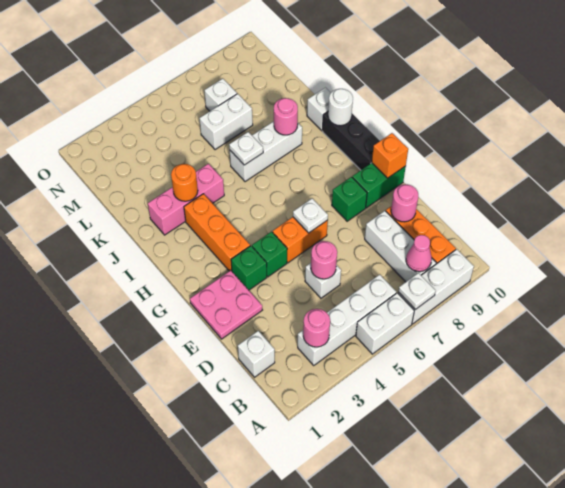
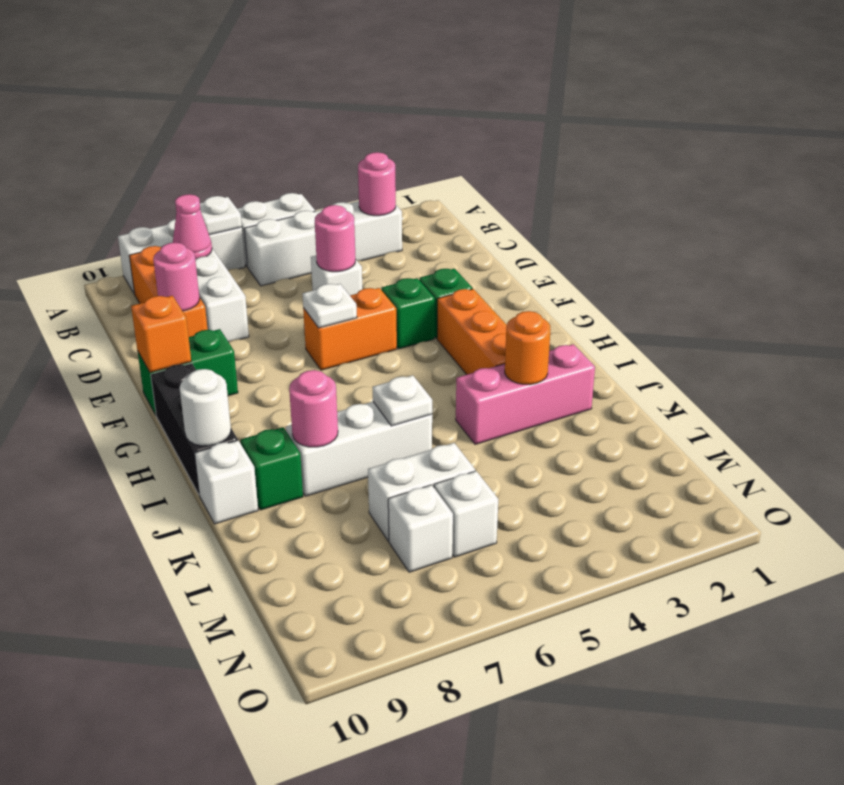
white brick C1 level 1 -> white brick M6 level 1
pink plate E1:F2 level 1 -> none
green brick F8 level 1 -> green brick J9 level 1

